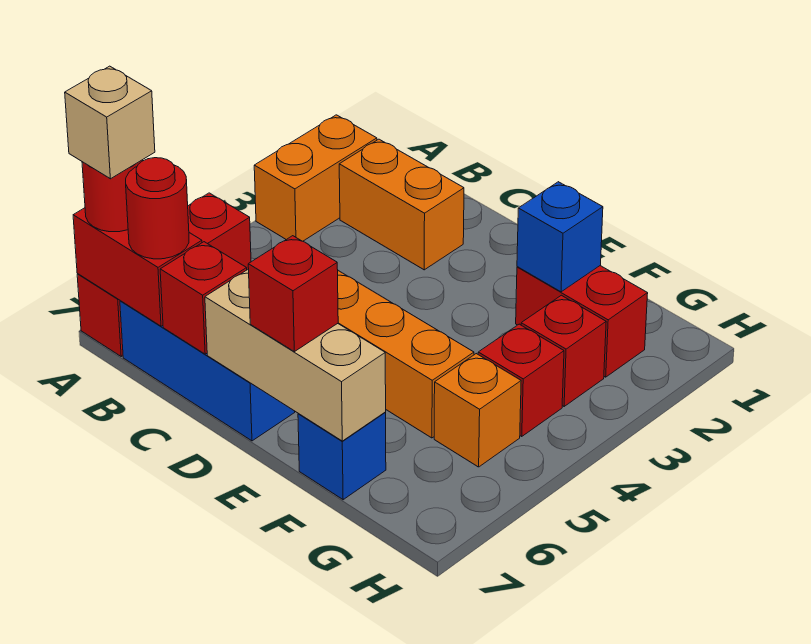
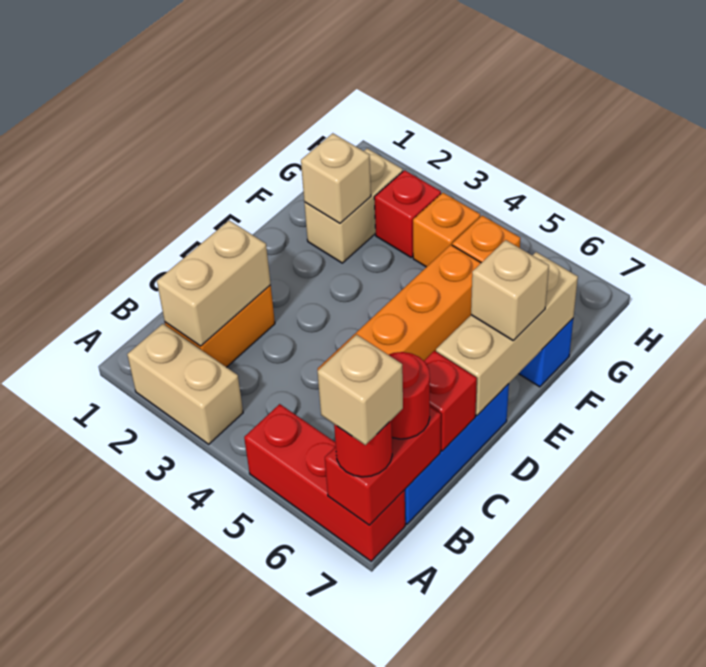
orange brick A2:A3 level 1 -> tan brick A2:A3 level 1
none -> tan brick B2:C2 level 2
red brick E7 level 3 -> tan brick E7 level 3
red brick F2:G2 level 1 -> tan brick F2:G2 level 1
blue brick F2 level 2 -> tan brick F2 level 2
red brick G4 level 1 -> orange brick G4 level 1

